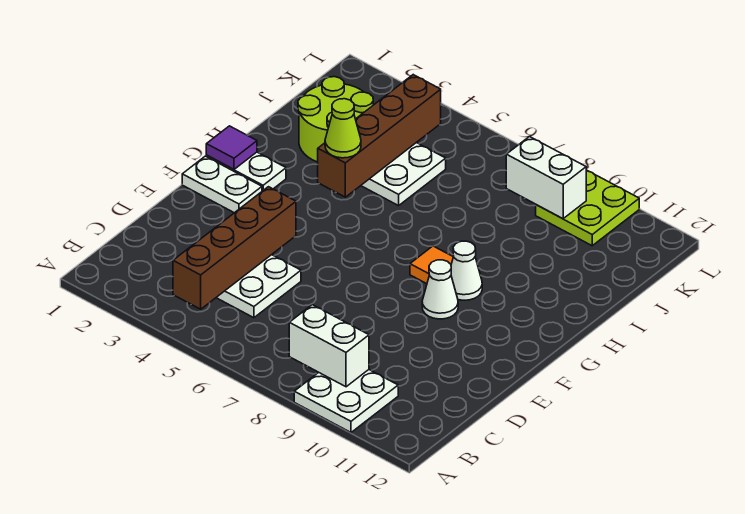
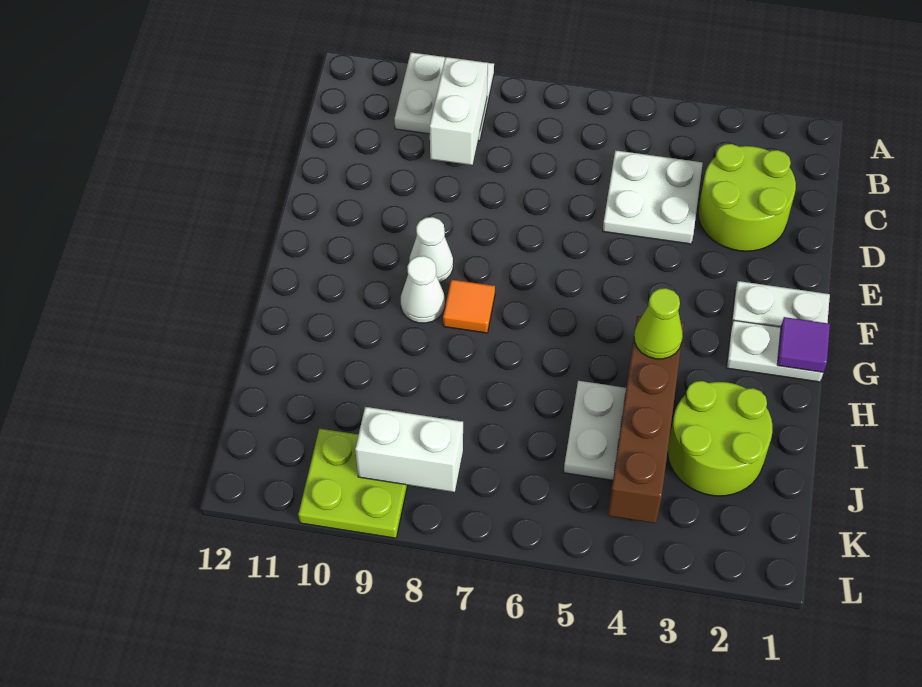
brown brick B4:E4 level 2 -> none
white brick B8:B9 level 2 -> white brick B9:C9 level 2
none -> lime round brick C2:D3 level 1

